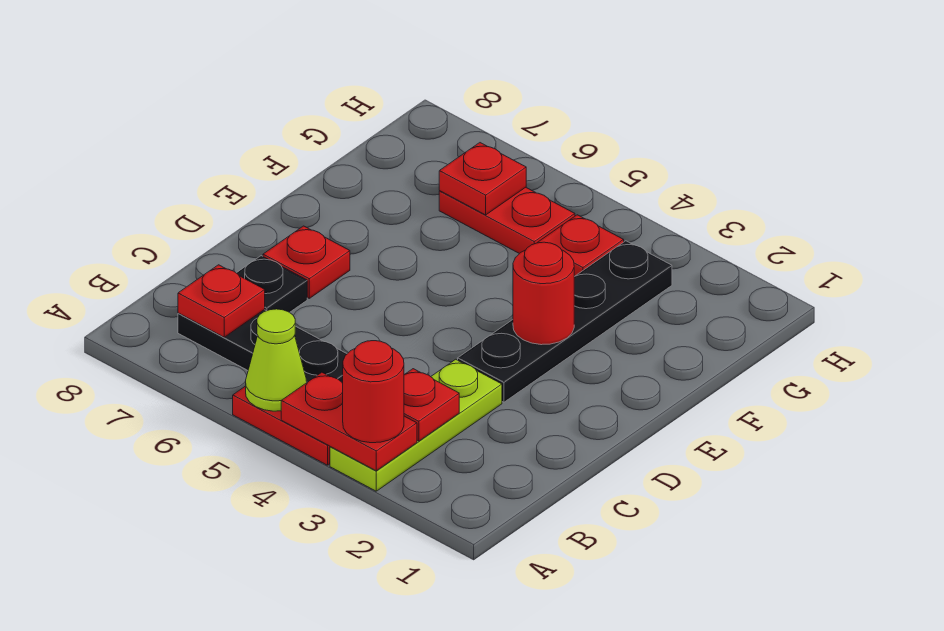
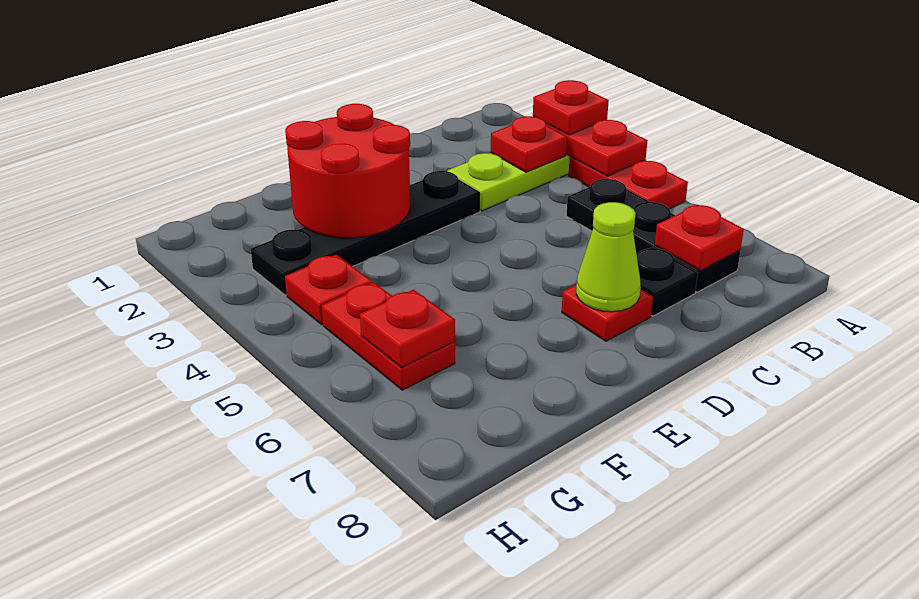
red round brick A3 level 3 -> red plate A3 level 3
lime cone A5 level 2 -> lime cone D7 level 2
red round brick E3 level 2 -> red round brick E2:F3 level 2

